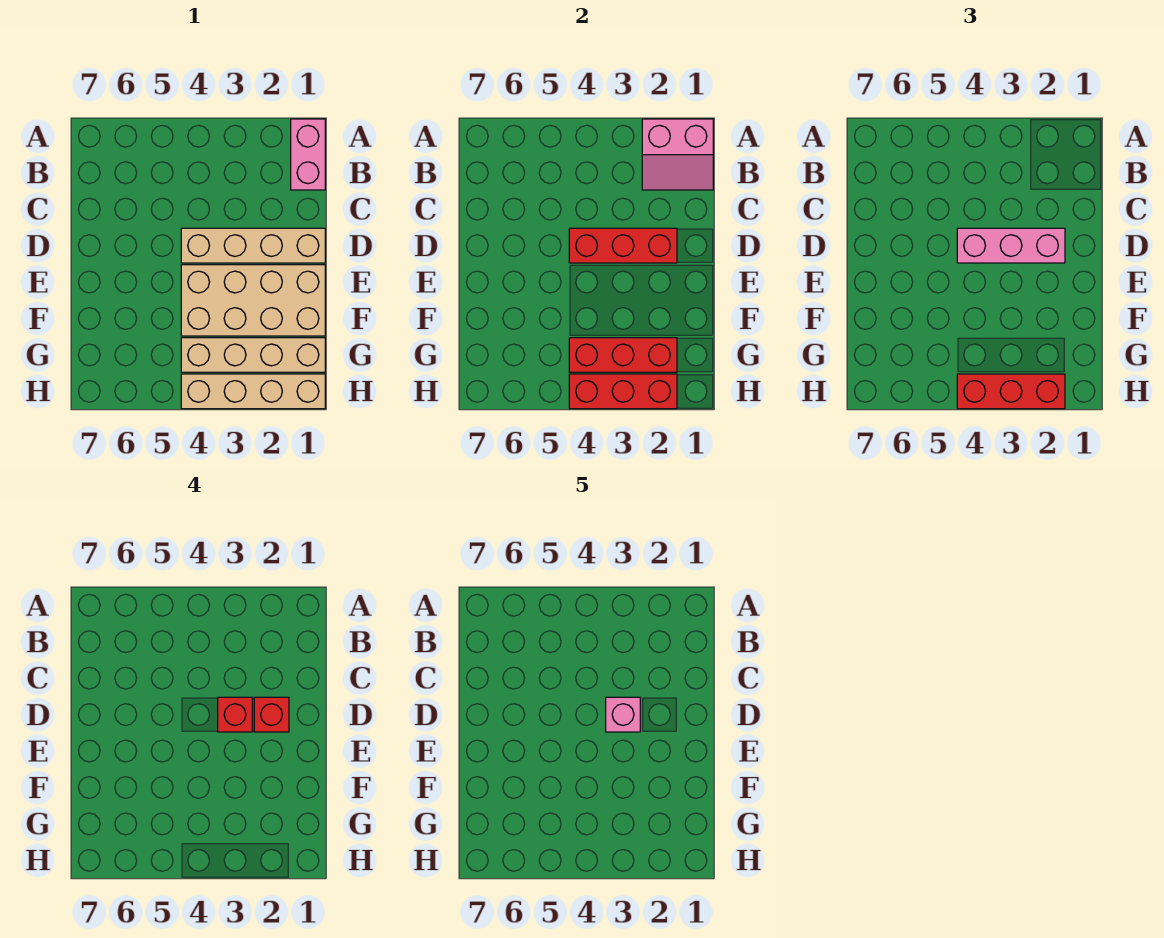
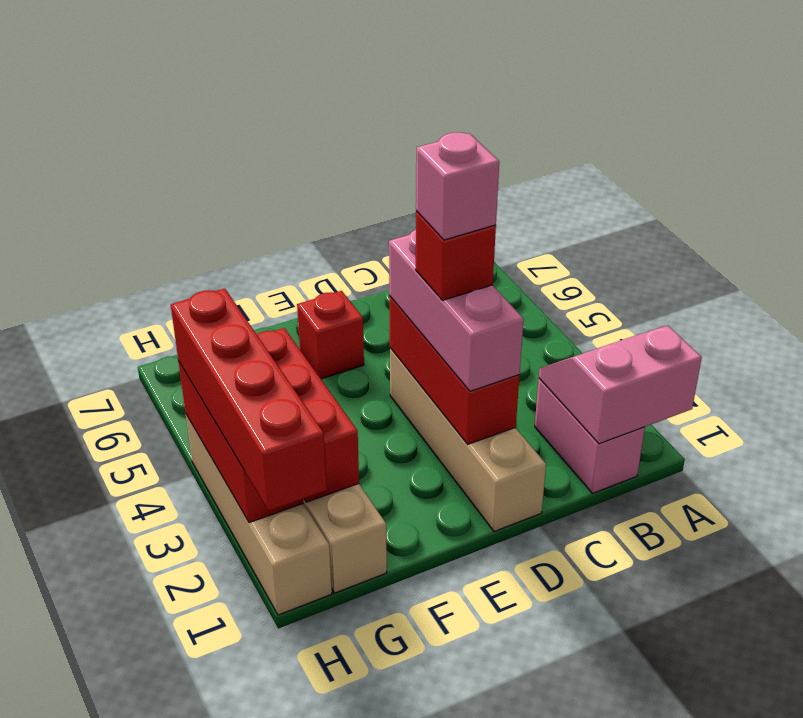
pink brick A1:B1 level 1 -> pink brick B1:B2 level 1
pink slope A1:B2 level 2 top A -> pink slope A1:B2 level 2 top 1
red brick D2 level 4 -> red brick E6 level 1
tan brick E1:F4 level 1 -> none
red brick H2:H4 level 3 -> red brick H1:H4 level 3

